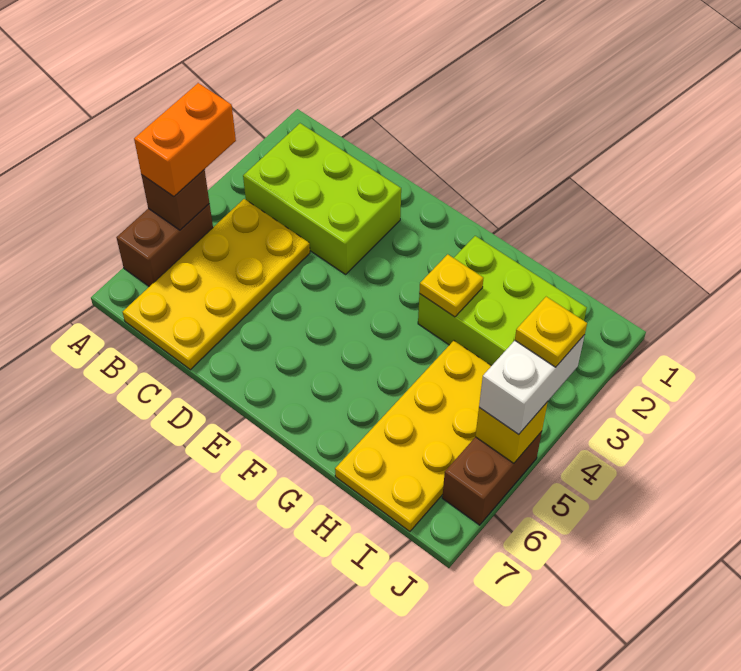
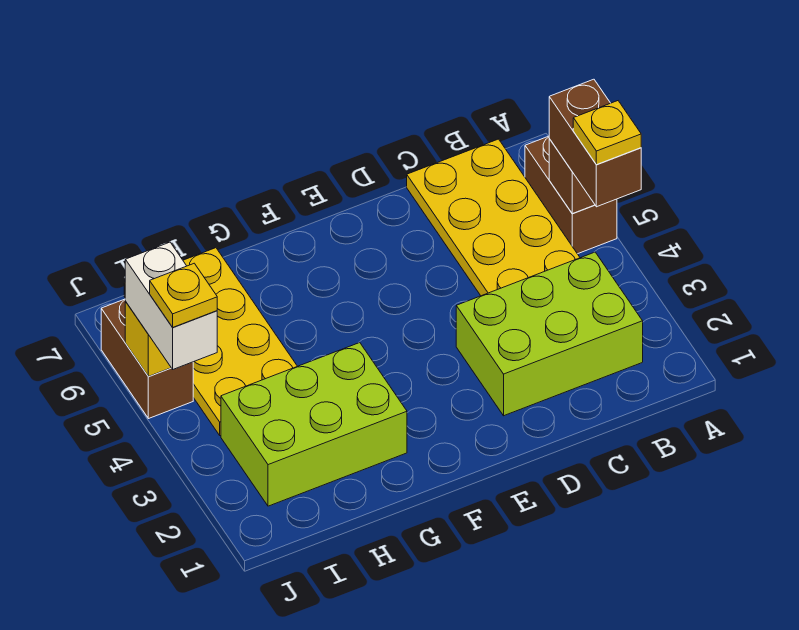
orange brick A4:A5 level 3 -> brown brick A4:A5 level 3
yellow plate G3 level 2 -> yellow plate A4 level 4

